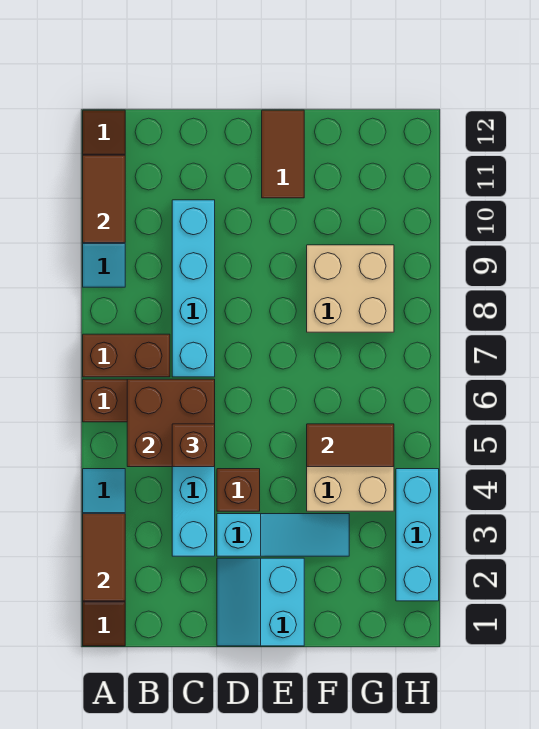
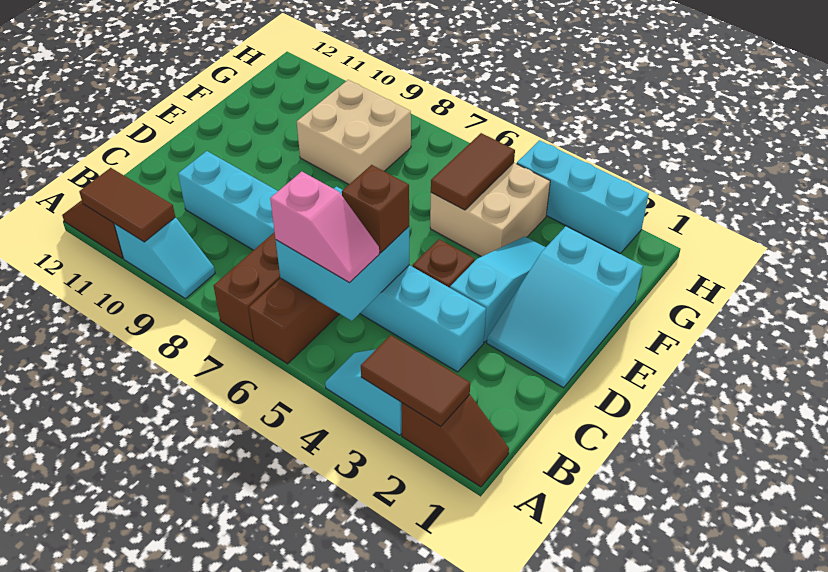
brown brick B5:C6 level 2 -> cyan brick B5:C6 level 2
none -> pink slope B5:B6 level 3 top 6
cyan slope D1:E2 level 1 top E -> cyan slope D1:F2 level 1 top F
brown tile E11:E12 level 1 -> none

